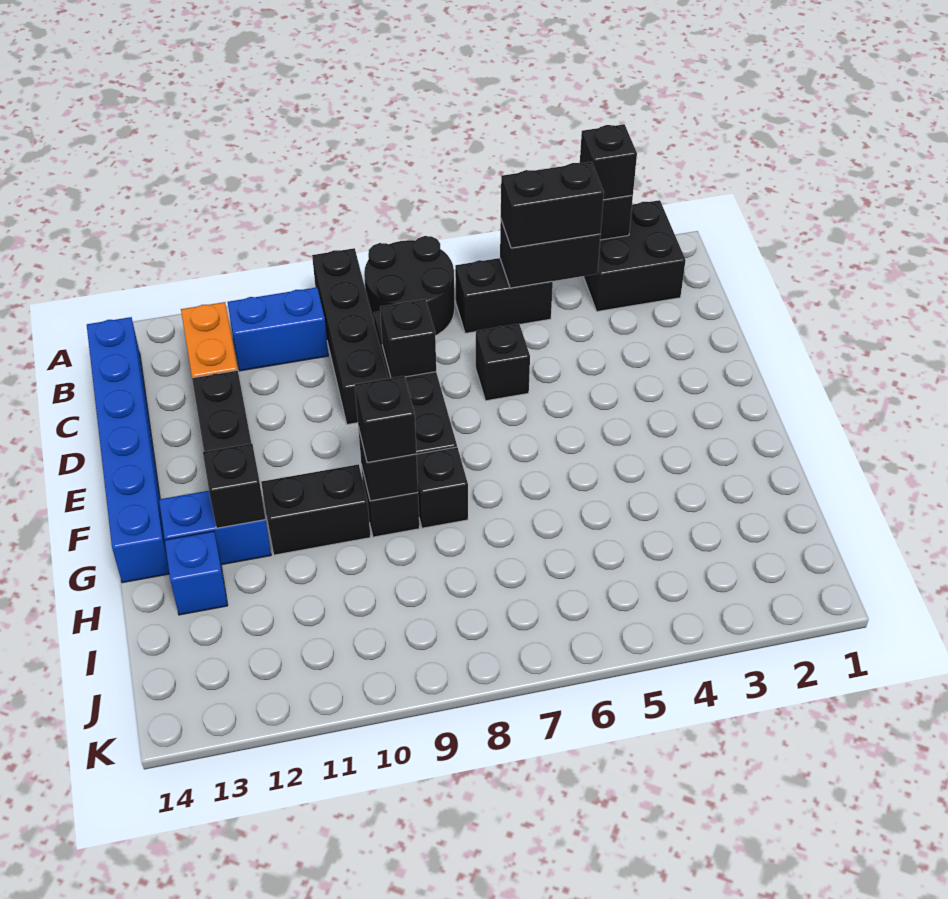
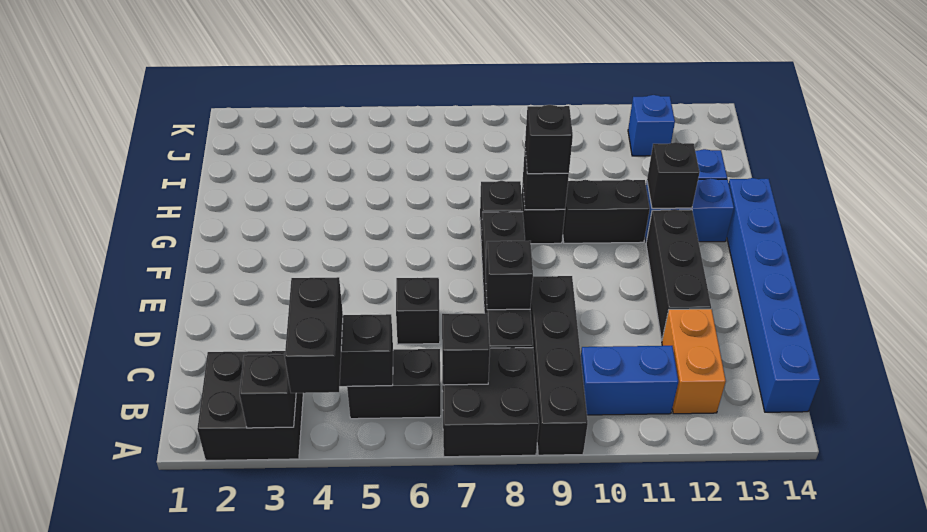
black brick A3 level 3 -> black brick B7 level 2
black round brick A7:B8 level 1 -> black brick A7:B8 level 1
black brick B4:B5 level 3 -> black brick A4:B4 level 3
none -> blue brick J12 level 1

